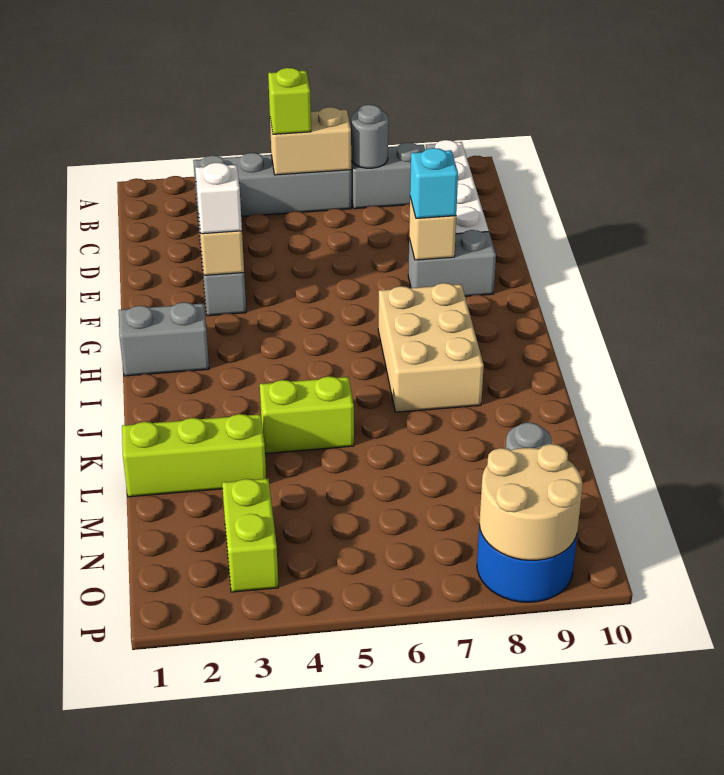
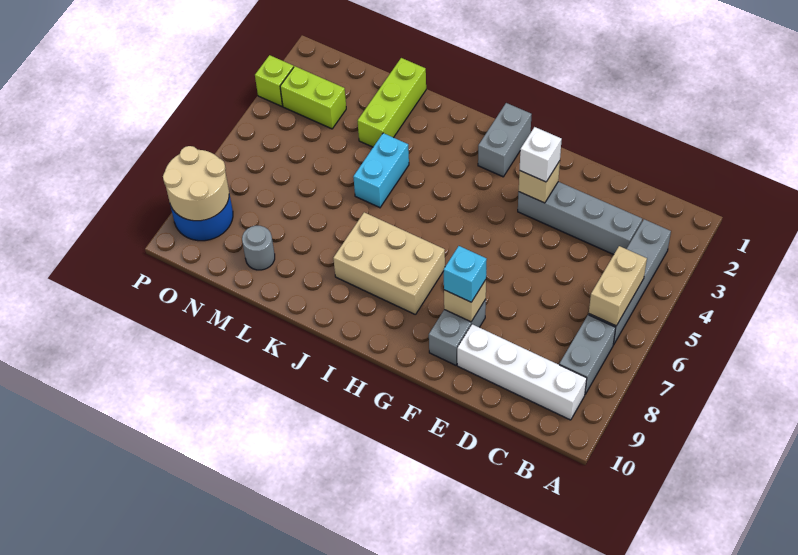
lime brick B5 level 3 -> lime brick P3 level 1
grey round brick B7 level 2 -> none
lime brick K4:K5 level 1 -> cyan brick K4:K5 level 1

